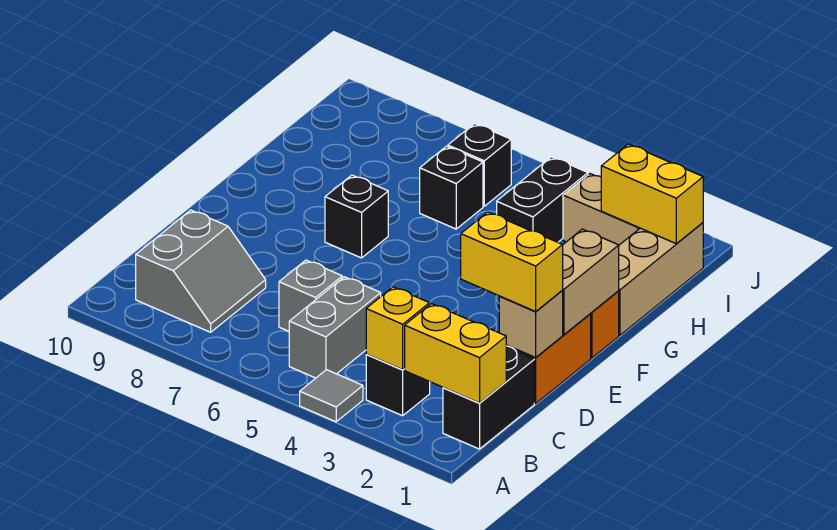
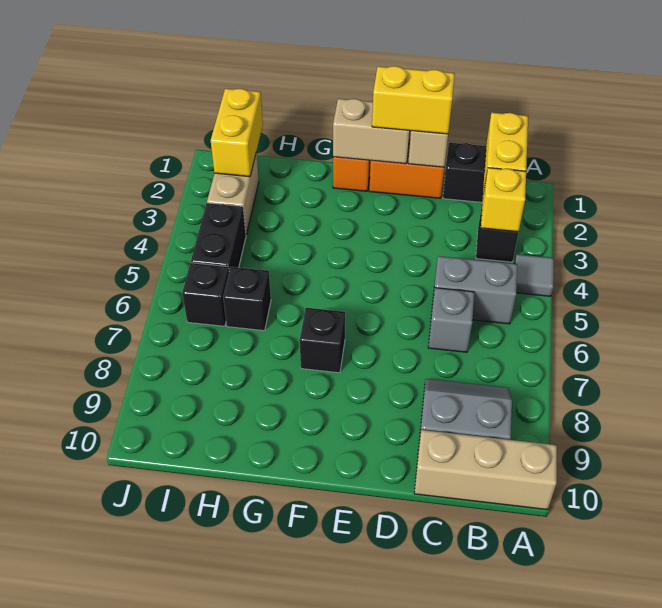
yellow brick D1:D2 level 3 -> yellow brick D1:E1 level 3
tan brick G1:I1 level 1 -> tan brick A10:C10 level 1
black brick H4:I4 level 1 -> black brick I4:I5 level 1

